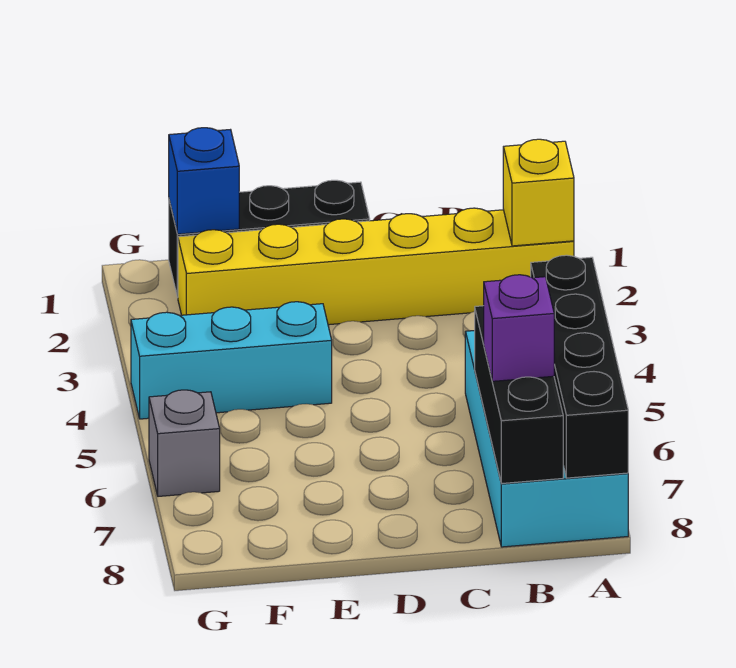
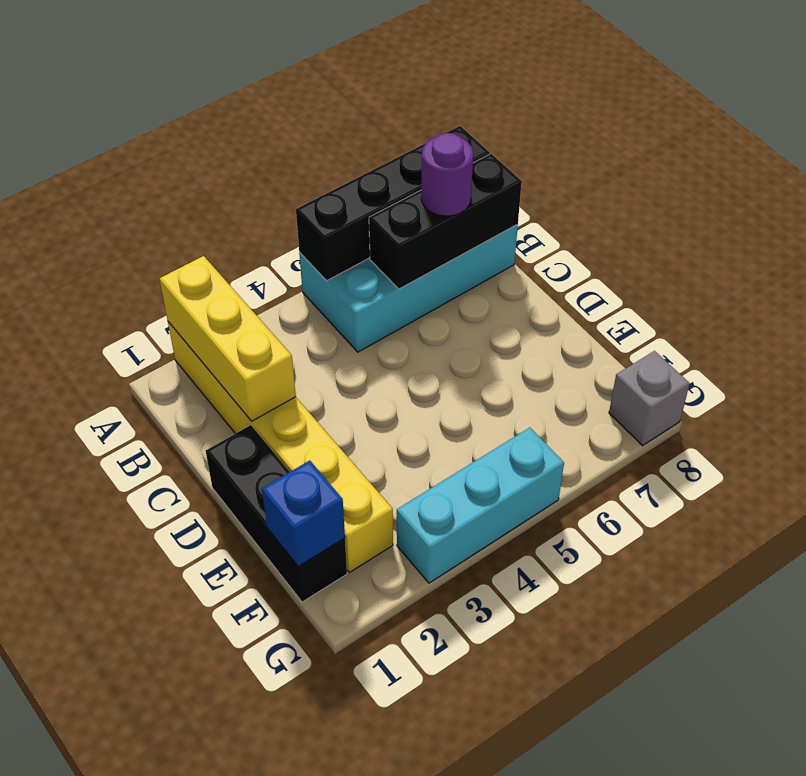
yellow brick A2 level 2 -> yellow brick A2:C2 level 2
purple brick B7 level 3 -> purple round brick B7 level 3
cyan brick E4:G4 level 1 -> cyan brick G3:G5 level 1
grey brick G6 level 1 -> grey brick G8 level 1

